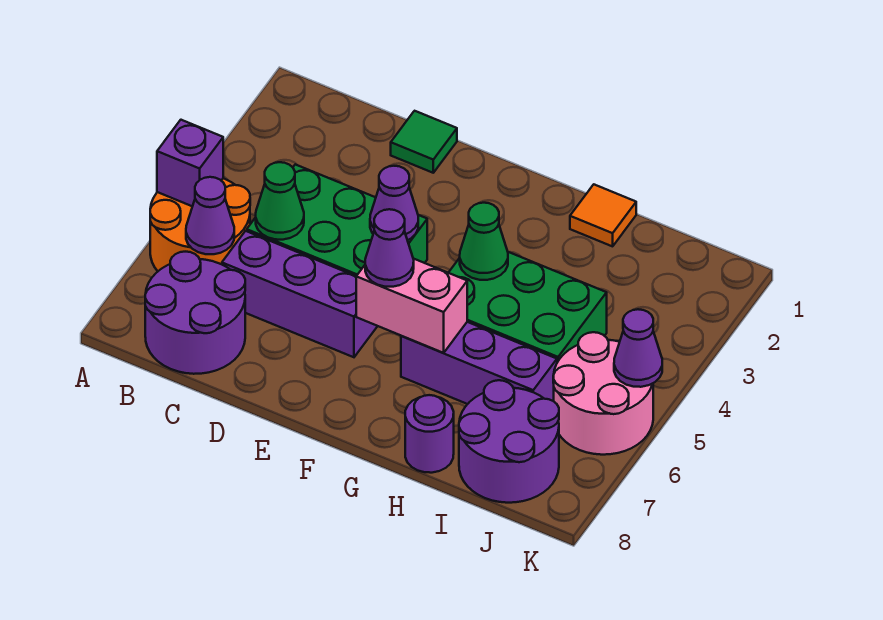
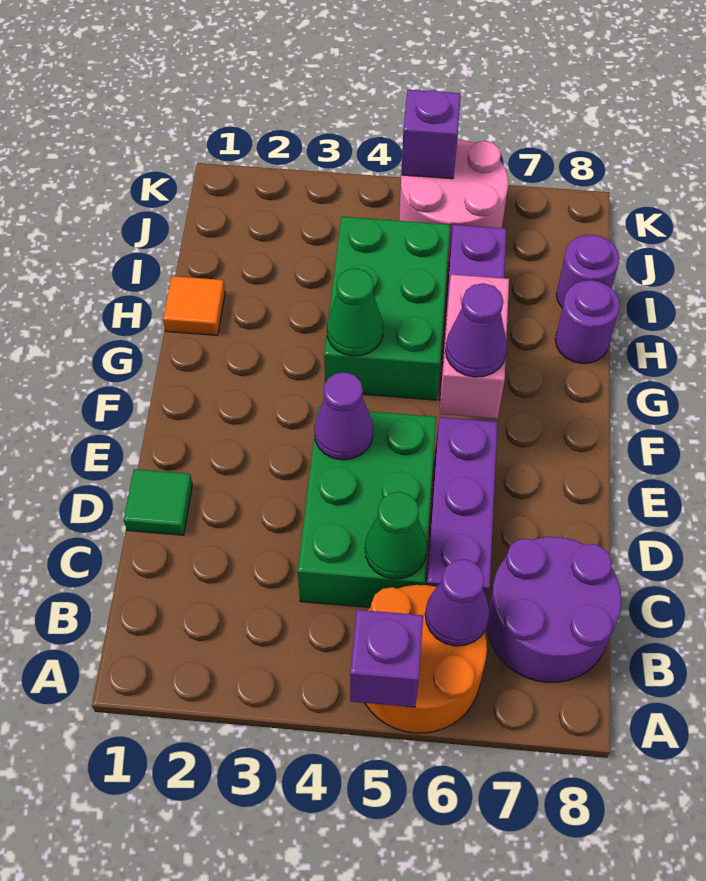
purple round brick I7:J8 level 1 -> purple round brick I8 level 1
purple cone K5 level 2 -> purple brick K5 level 2

